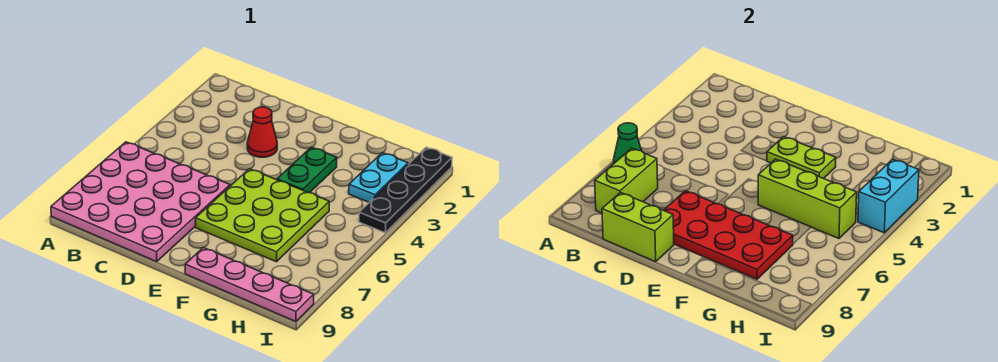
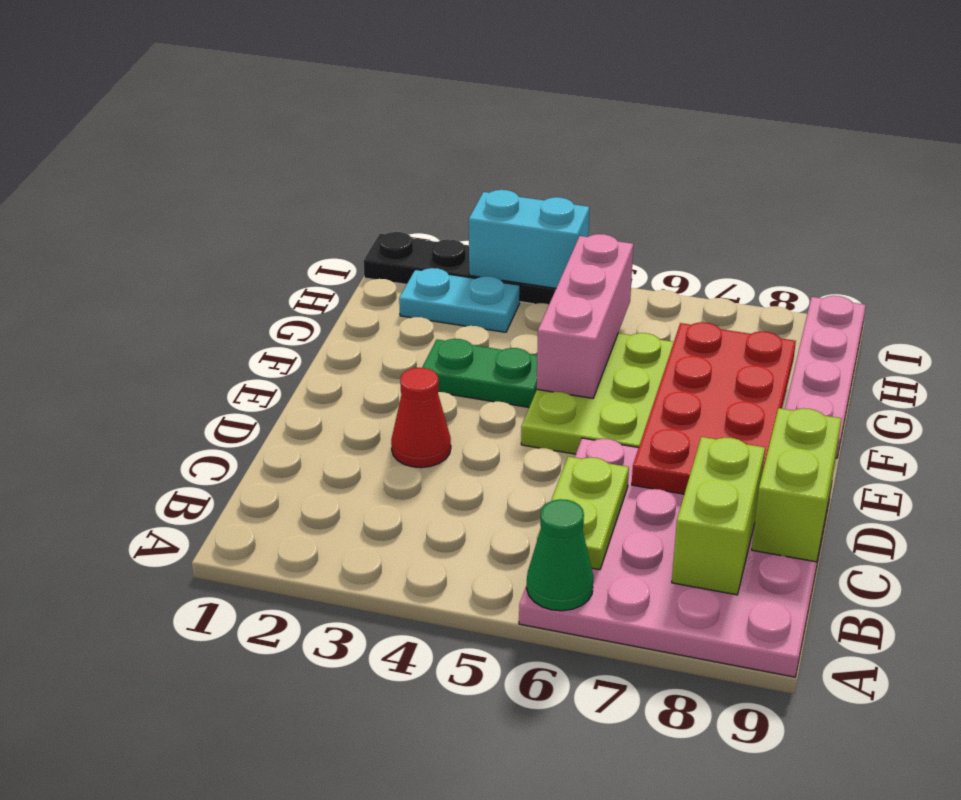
lime brick B7:B8 level 2 -> lime brick B8:C8 level 2
lime plate E3:F3 level 2 -> lime plate B6:C6 level 2
lime brick F5:H5 level 2 -> pink brick F5:H5 level 2

